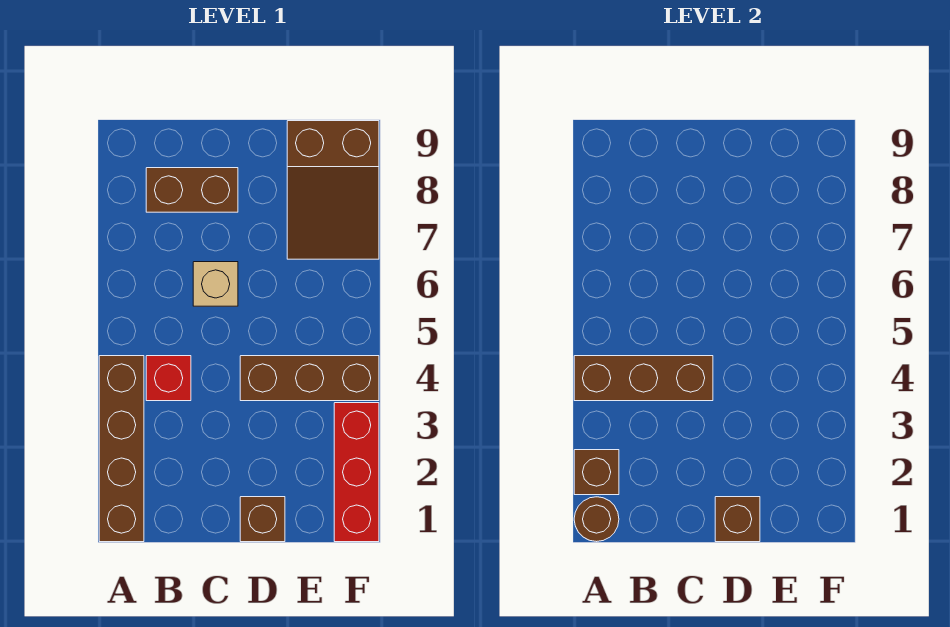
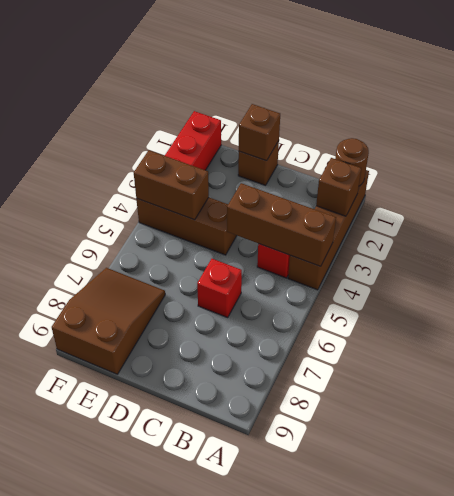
brown brick B8:C8 level 1 -> brown brick E4:F4 level 2
tan brick C6 level 1 -> red brick C6 level 1

